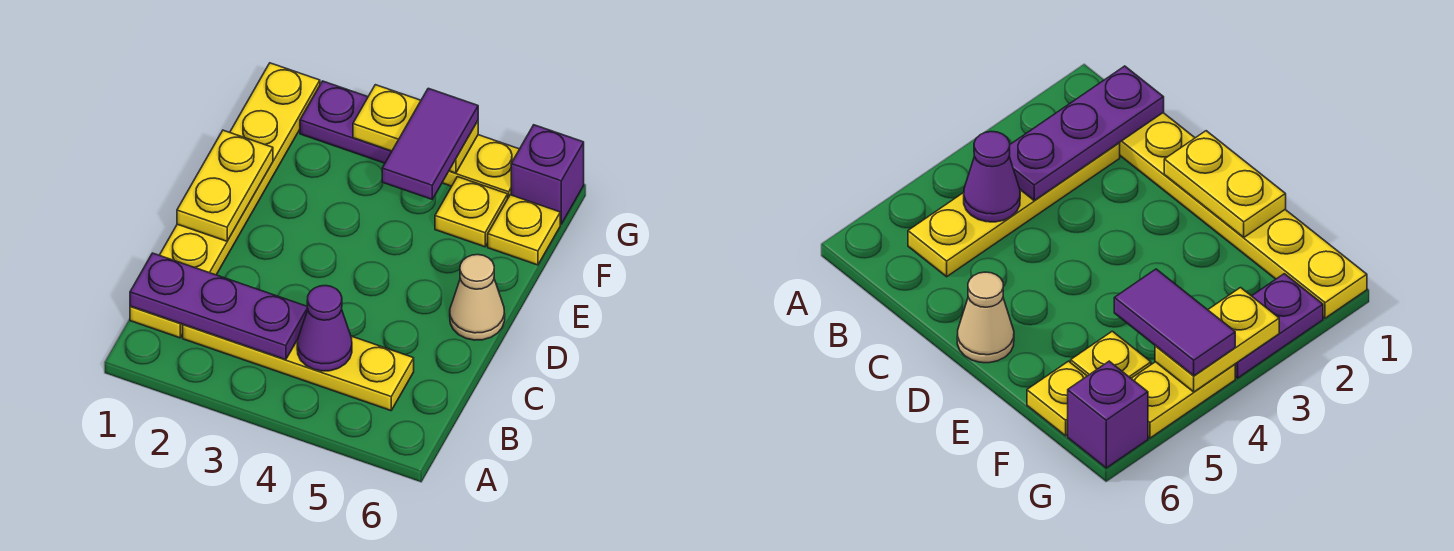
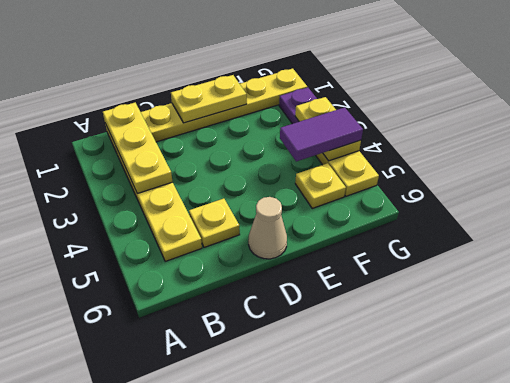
purple plate B1:B3 level 2 -> yellow plate B1:B3 level 2
purple cone B4 level 2 -> none
yellow plate F6 level 1 -> yellow plate C5 level 1
purple brick G6 level 1 -> none

